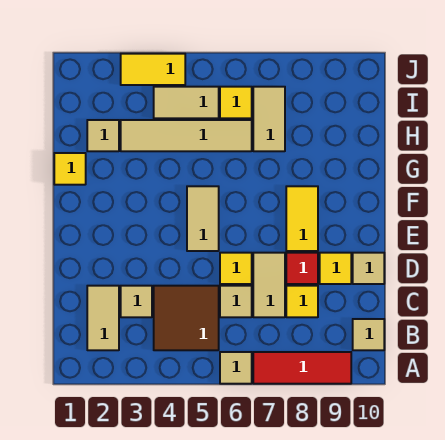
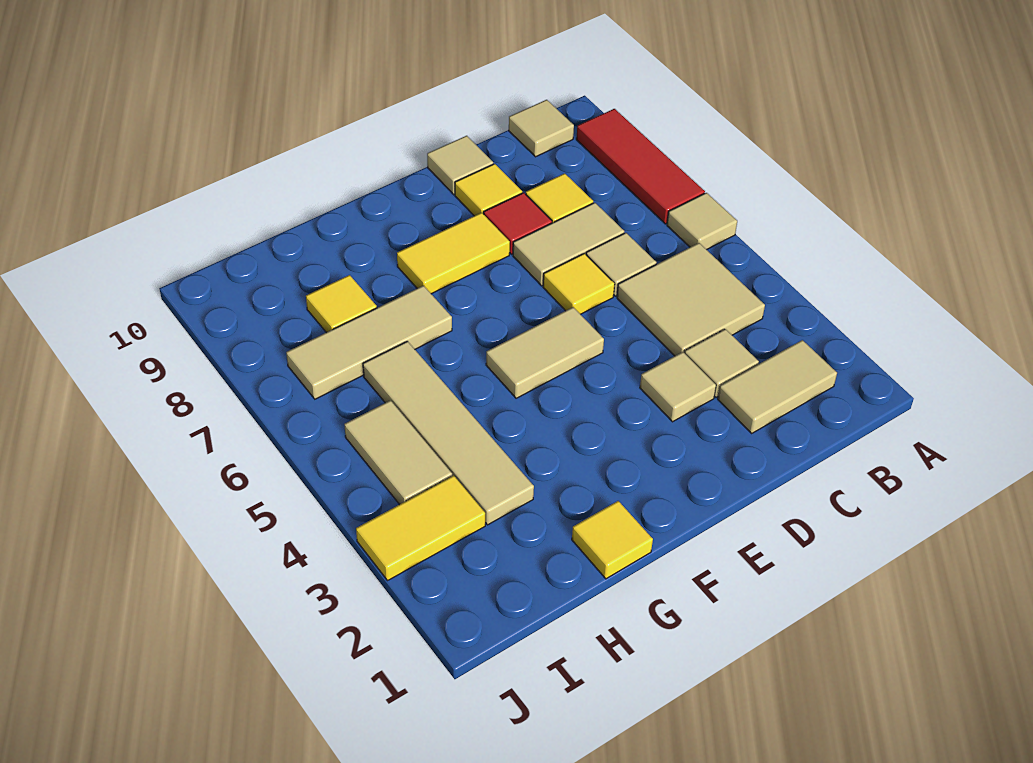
brown tile B4:C5 level 1 -> tan tile B4:C5 level 1
tan tile H2 level 1 -> tan tile D3 level 1
tan tile H7:I7 level 1 -> tan tile G7:I7 level 1
yellow tile I6 level 1 -> yellow tile H8 level 1
yellow tile J3:J4 level 1 -> yellow tile I3:J3 level 1

